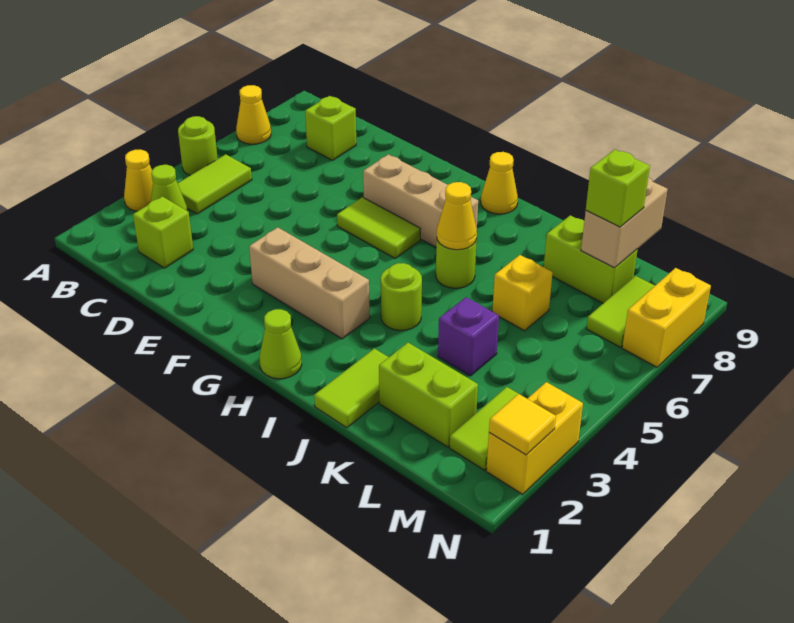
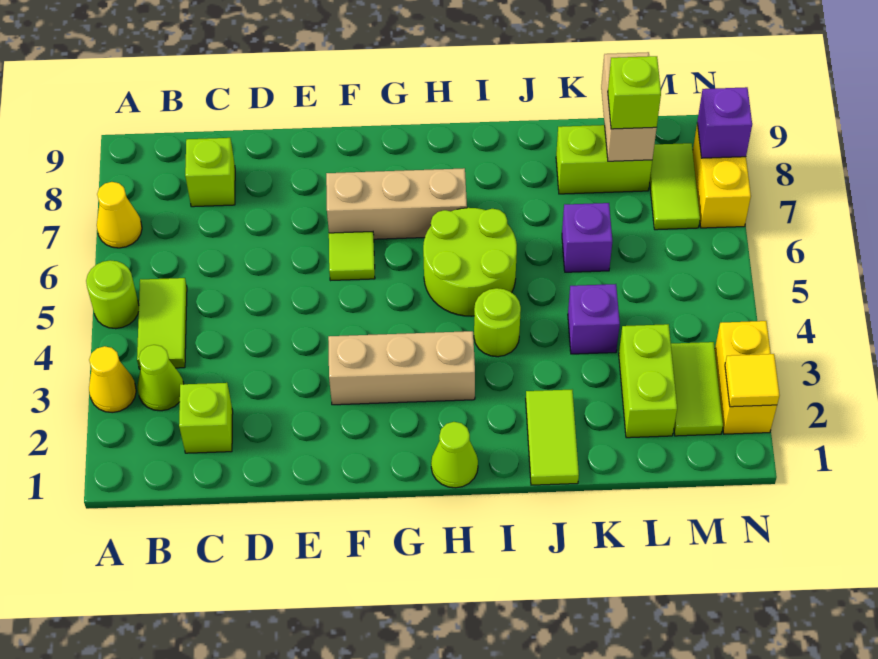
lime tile F6:G6 level 1 -> lime tile F6 level 1
yellow cone H9 level 1 -> none
lime round brick I6 level 1 -> lime round brick H5:I6 level 1
yellow cone I6 level 2 -> none
lime brick K2:L2 level 1 -> lime brick L2:L3 level 1
yellow brick K6 level 1 -> purple brick K6 level 1
none -> purple brick N8 level 2

